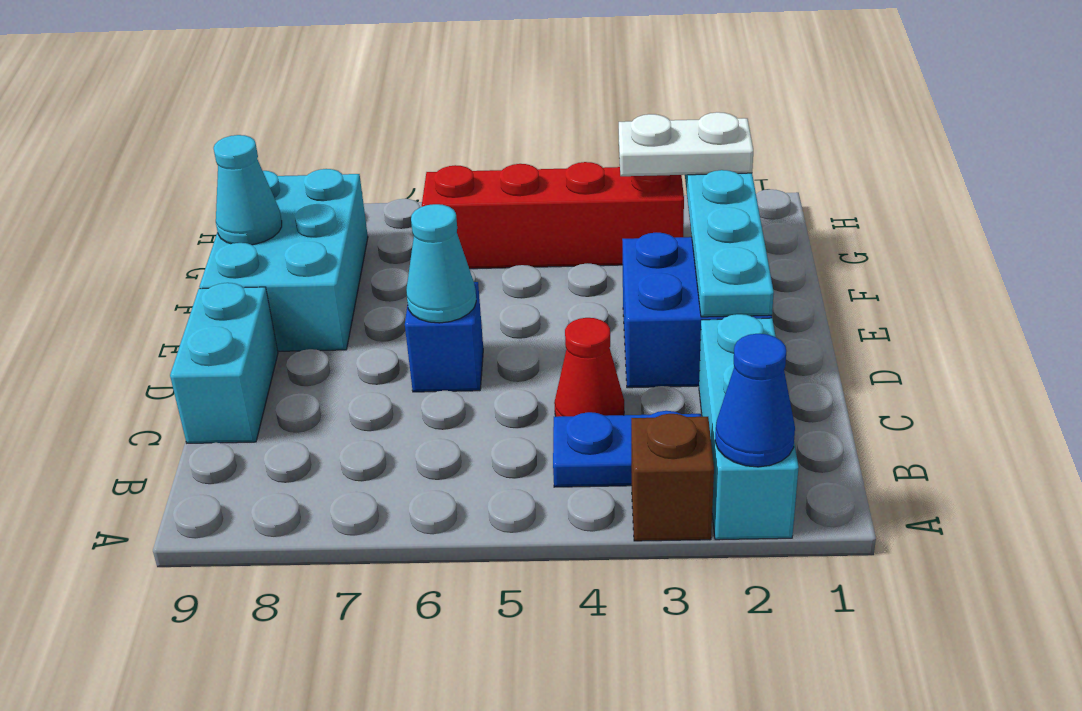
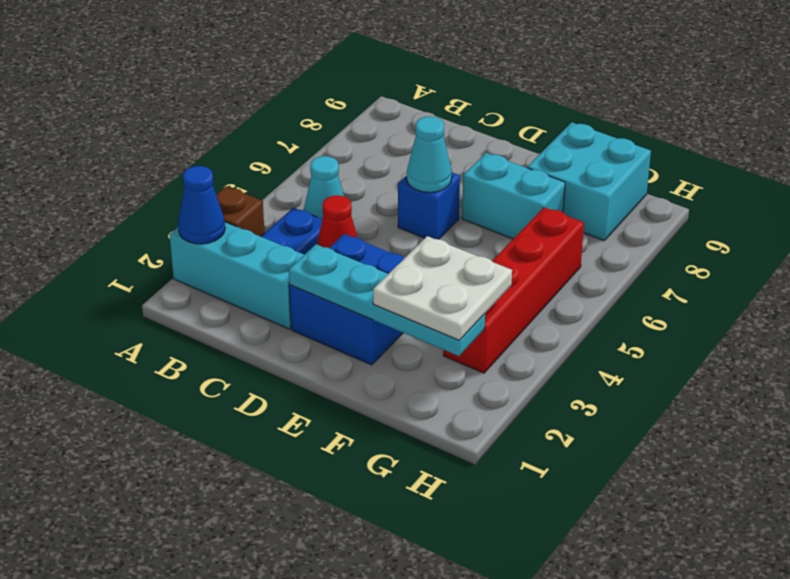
cyan brick C9:D9 level 1 -> cyan brick E7:F7 level 1
cyan brick E8:G9 level 1 -> cyan brick F8:G9 level 1
cyan cone F9 level 2 -> cyan cone B5 level 1
white plate G2:G3 level 3 -> white plate F2:G3 level 3

